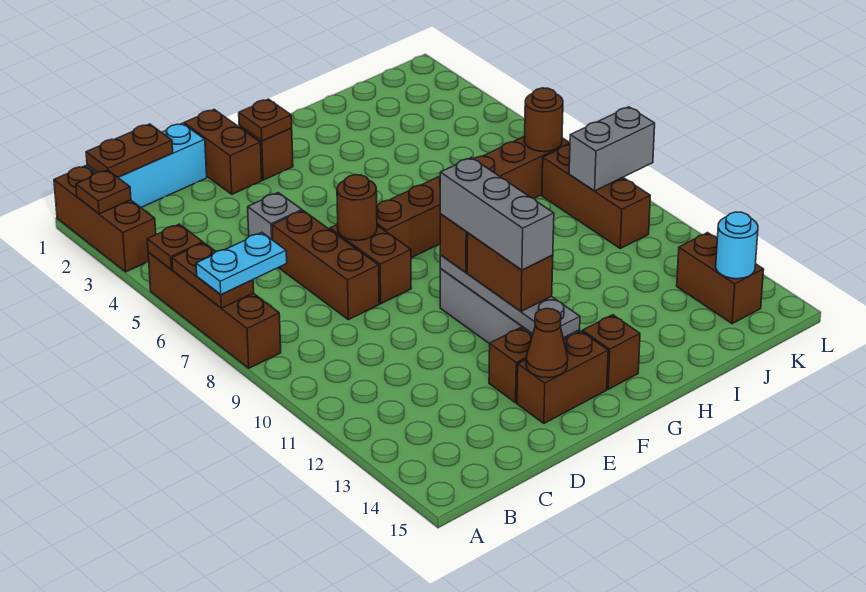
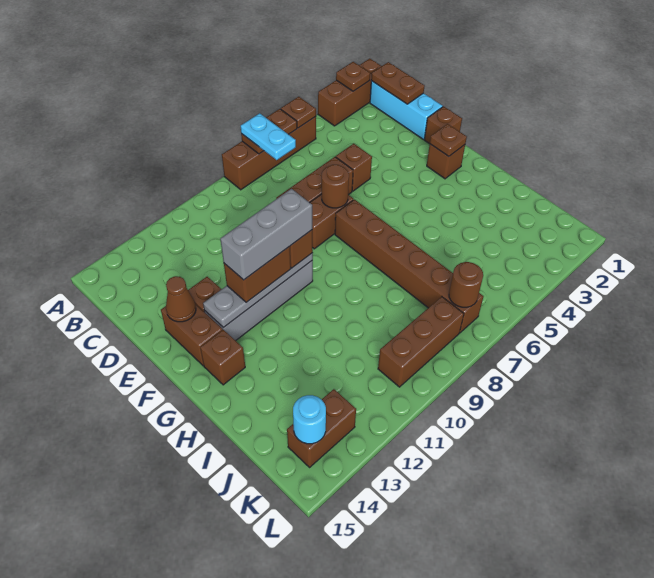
grey brick D5 level 1 -> brown brick D5 level 1
brown brick E1:E2 level 1 -> brown brick E1 level 1
grey brick K9:L9 level 2 -> none

